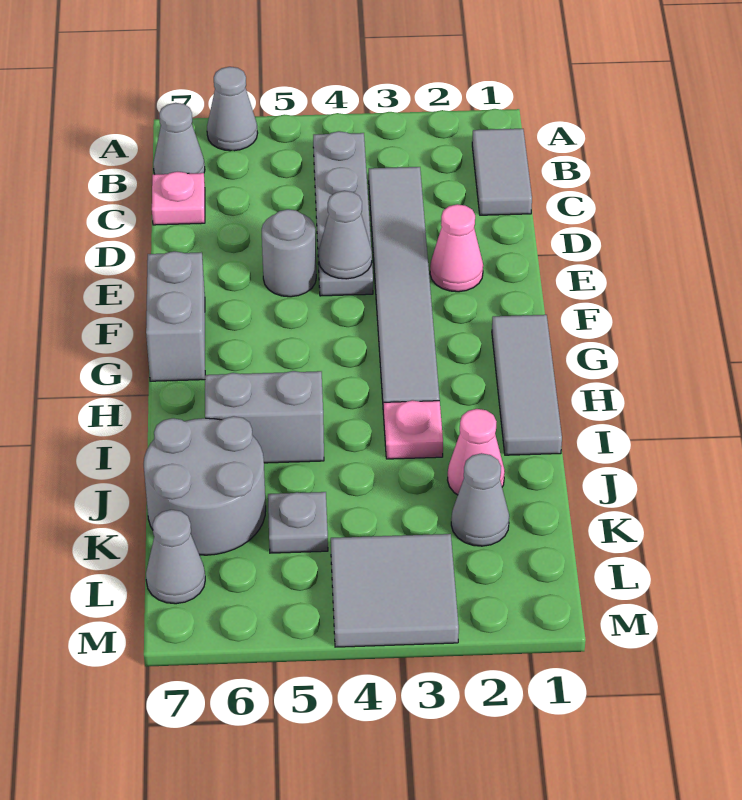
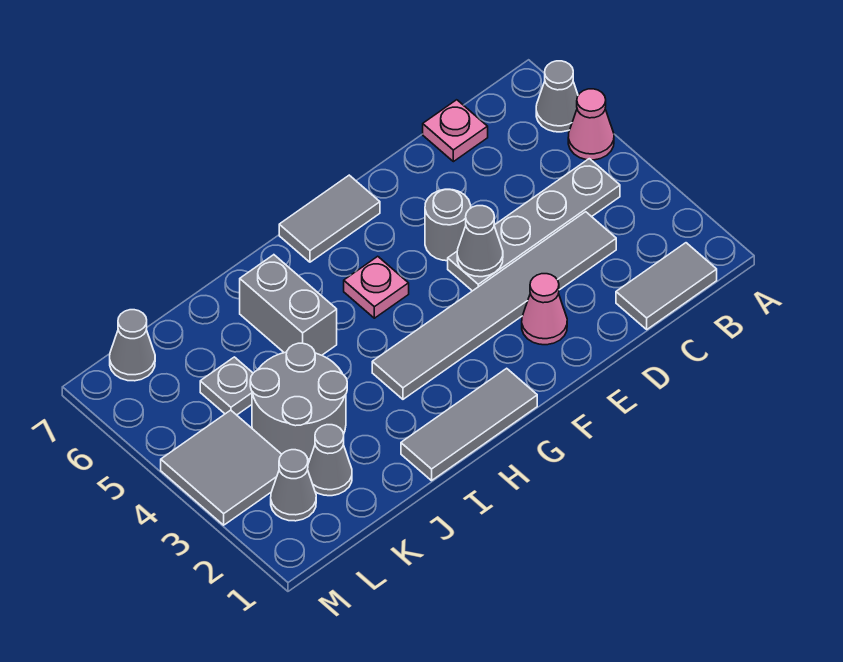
grey cone B7 level 1 -> grey cone L2 level 1
grey brick F7:G7 level 1 -> grey tile F7:G7 level 1
pink plate I3 level 1 -> pink plate G5 level 1
pink cone J2 level 1 -> pink cone A5 level 1
grey round brick J6:K7 level 1 -> grey round brick J3:K4 level 1

